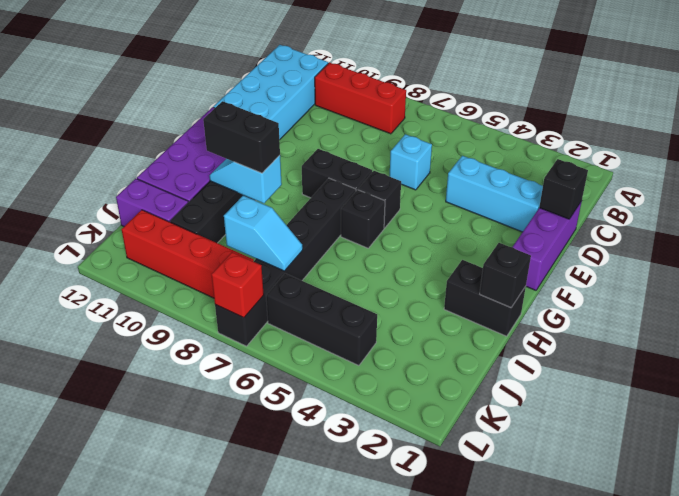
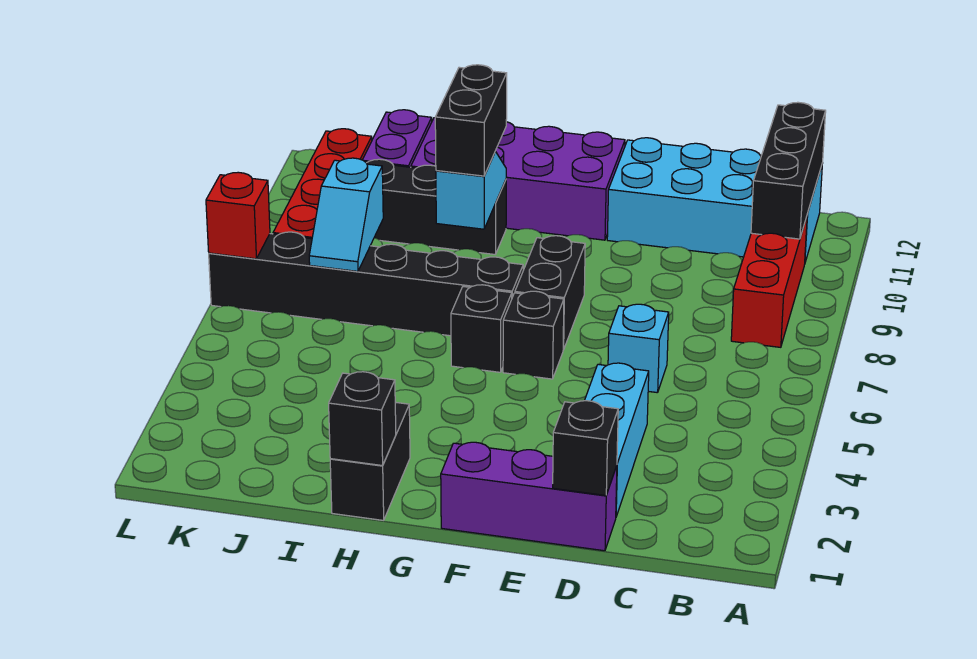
black brick K4:K6 level 1 -> black brick B10:B12 level 2

